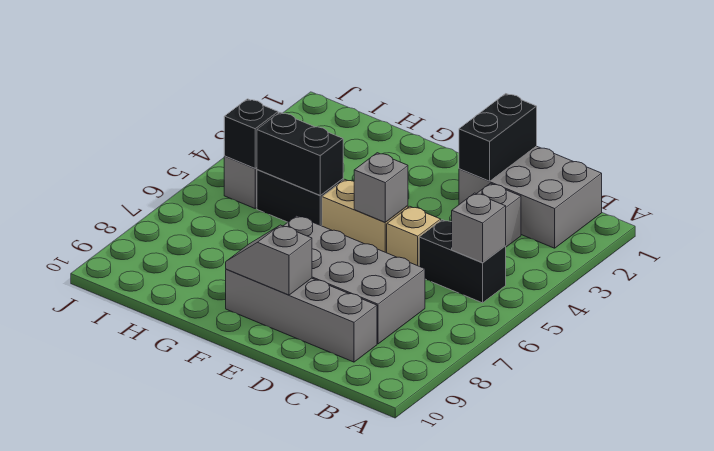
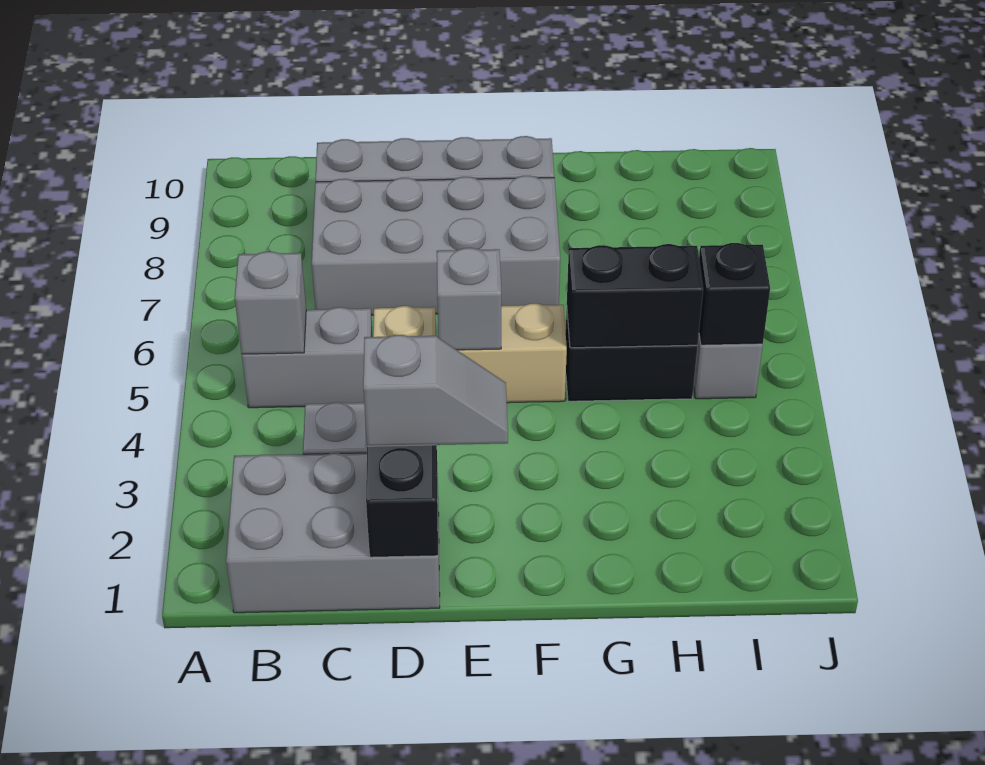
black brick B5:C5 level 1 -> grey brick B5:C5 level 1
grey slope E9:F9 level 2 top E -> grey slope D2:E2 level 3 top D

